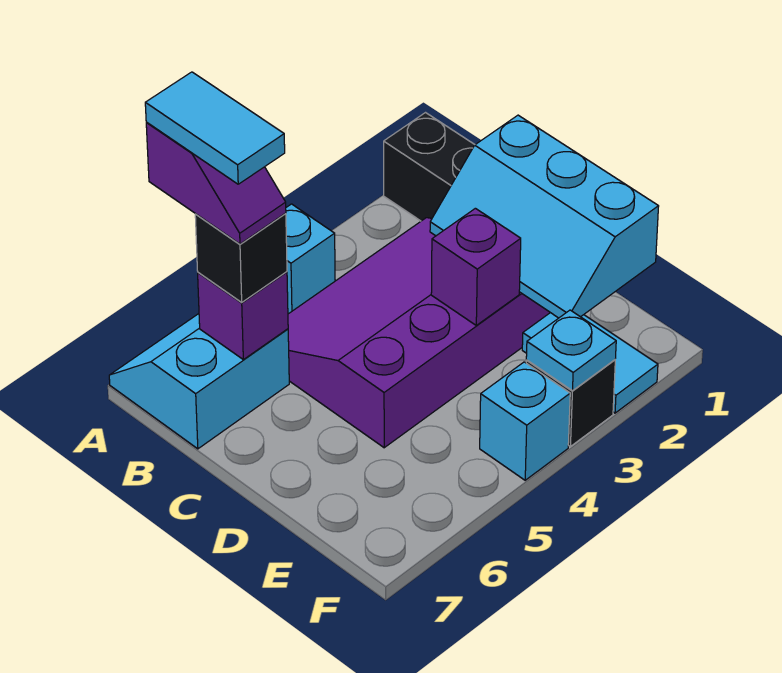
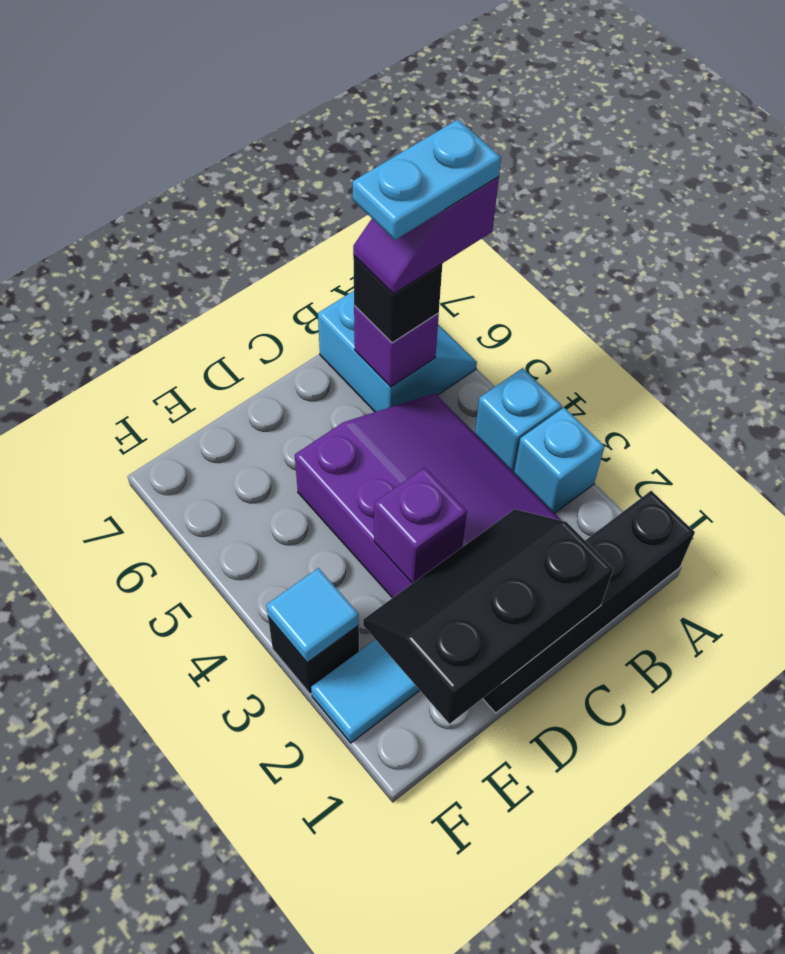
cyan tile A6:B6 level 5 -> cyan plate A6:B6 level 5
cyan slope C1:E2 level 2 top 1 -> black slope C1:E2 level 2 top 1
cyan plate F3 level 2 -> cyan tile F3 level 2
cyan brick F4 level 1 -> cyan brick A3 level 1

